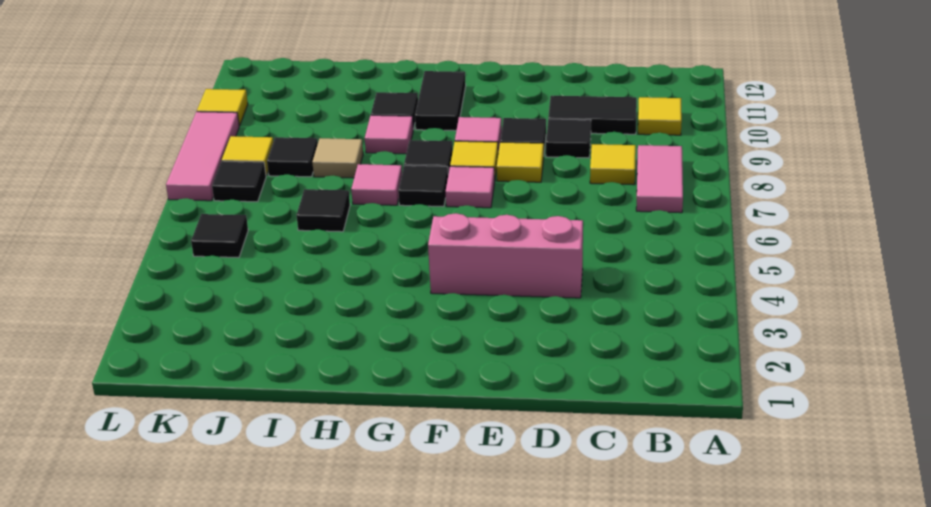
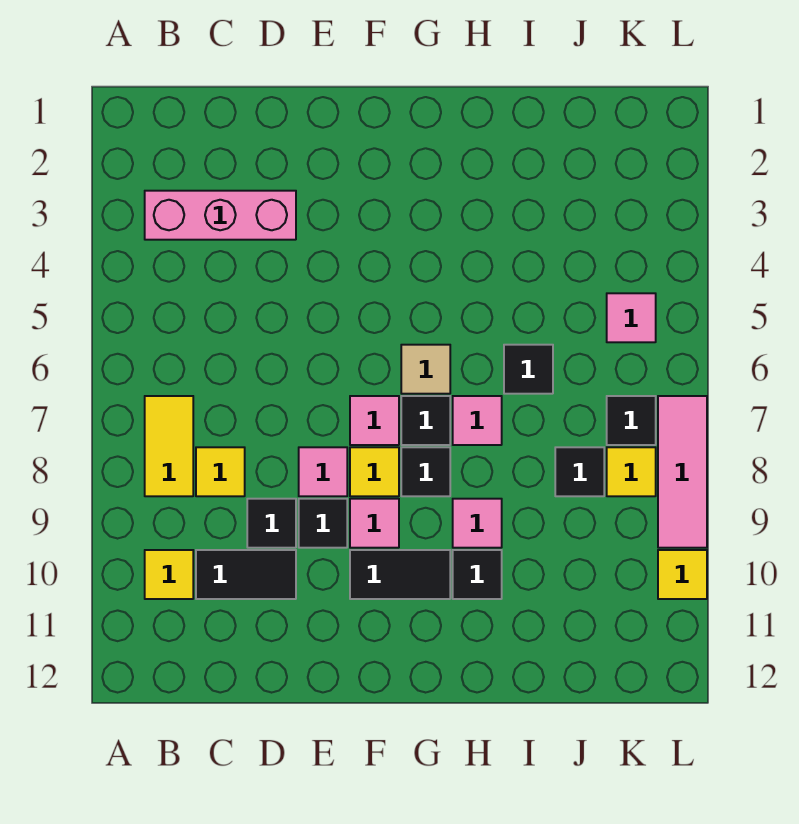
pink tile B7:B8 level 1 -> yellow tile B7:B8 level 1
pink brick D4:F4 level 1 -> pink brick B3:D3 level 1
yellow tile E8 level 1 -> pink tile E8 level 1
black tile G10:G11 level 1 -> black tile F10:G10 level 1
tan tile I8 level 1 -> tan tile G6 level 1
black tile K5 level 1 -> pink tile K5 level 1

